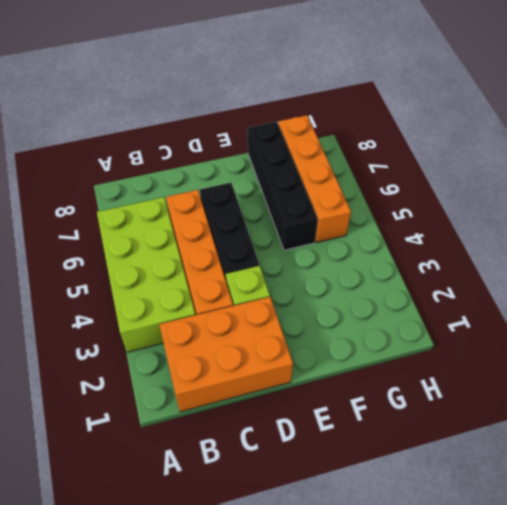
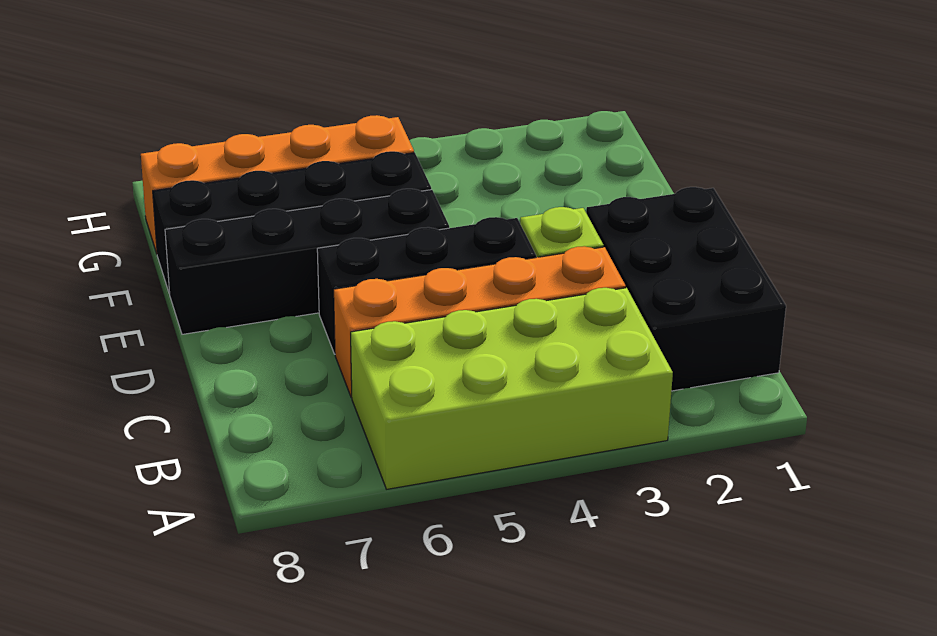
orange brick B1:D2 level 1 -> black brick B1:D2 level 1
none -> black brick E5:E8 level 1

